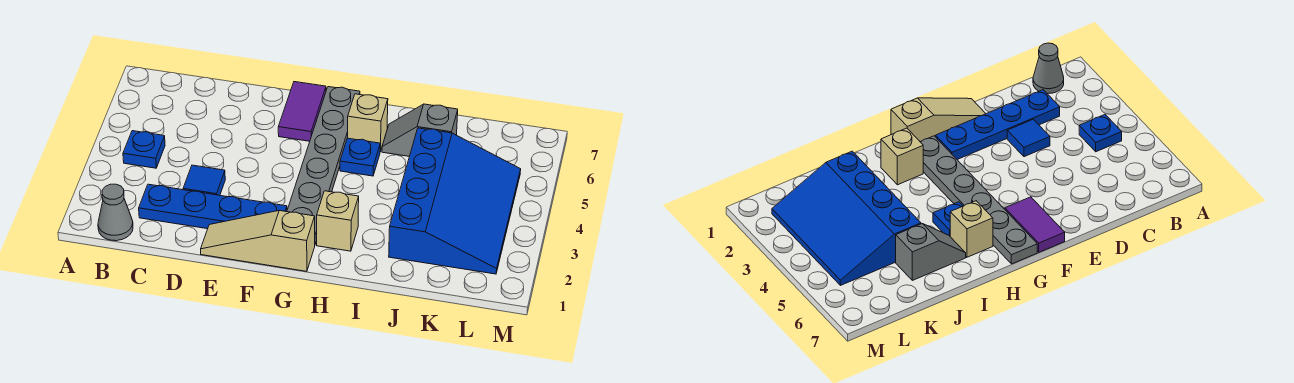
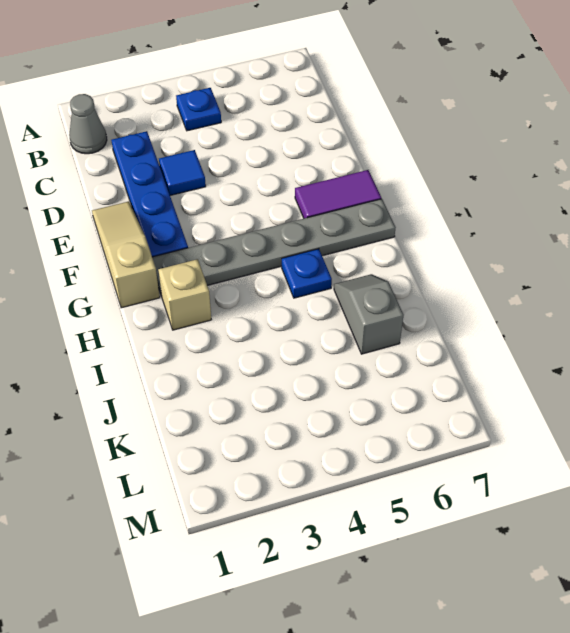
tan brick H6 level 1 -> none
blue slope J2:L5 level 1 top J -> none

